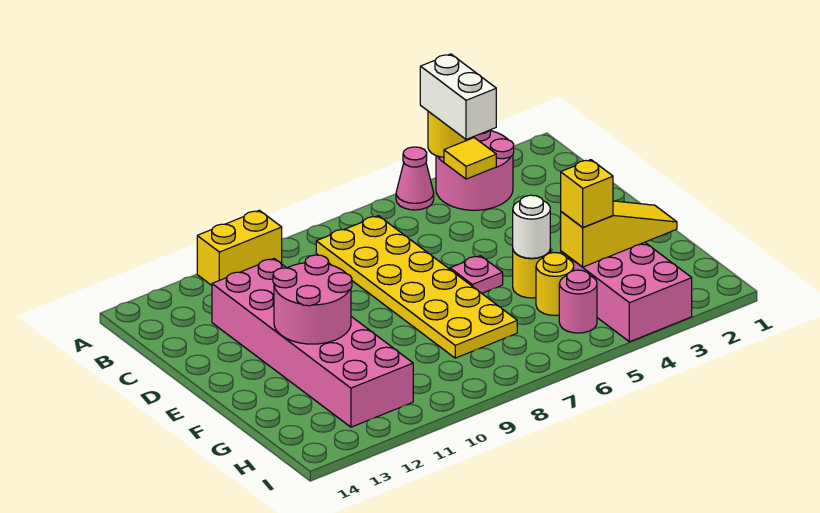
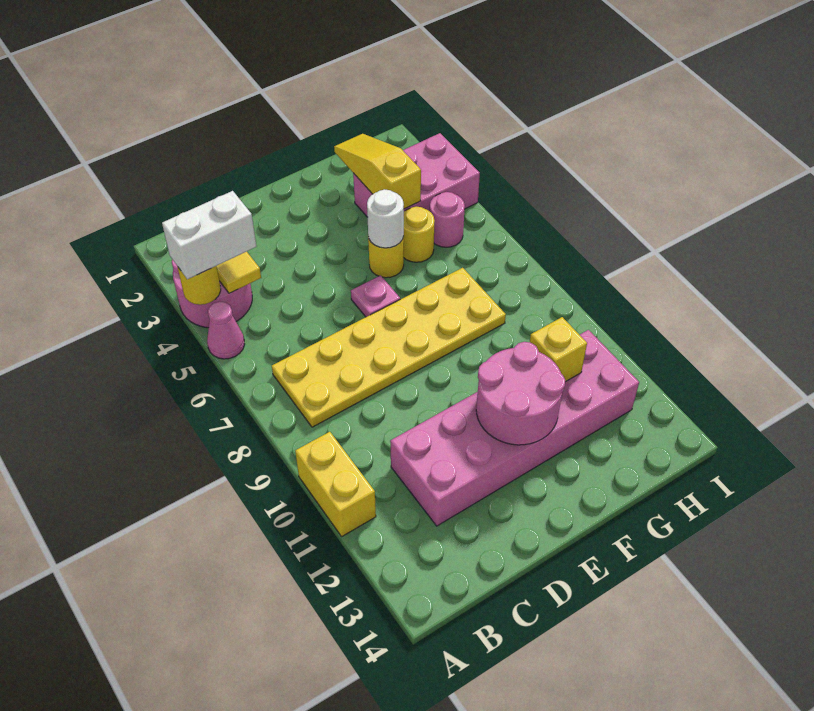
yellow brick G4 level 3 -> yellow brick G11 level 2

